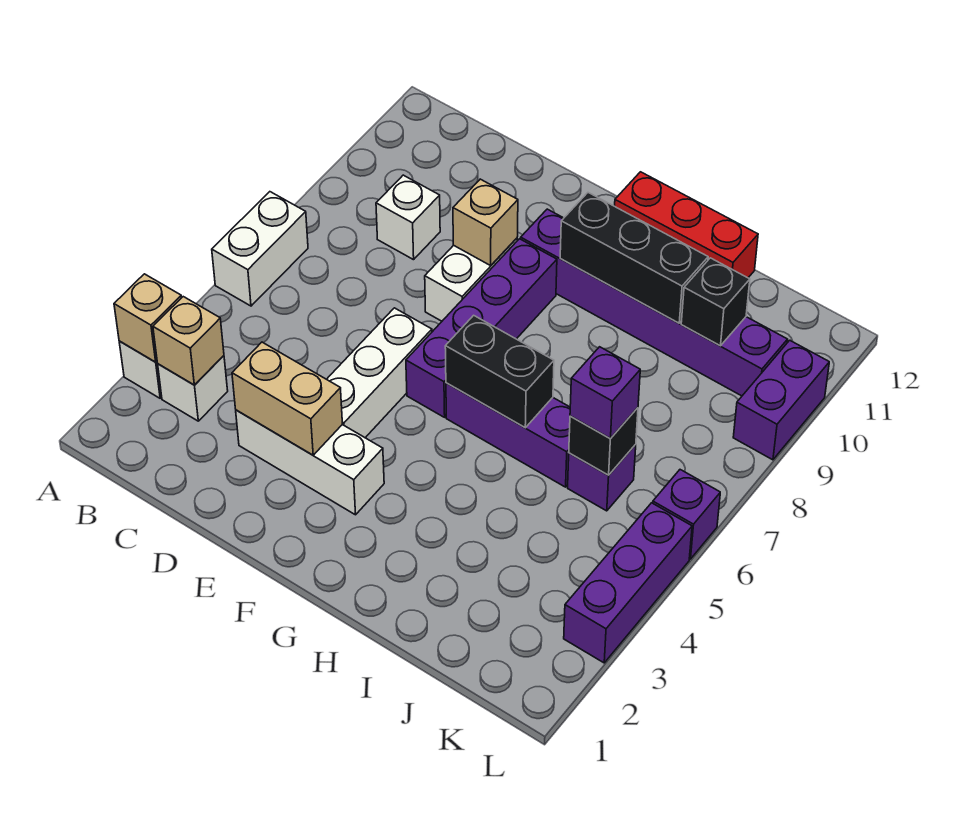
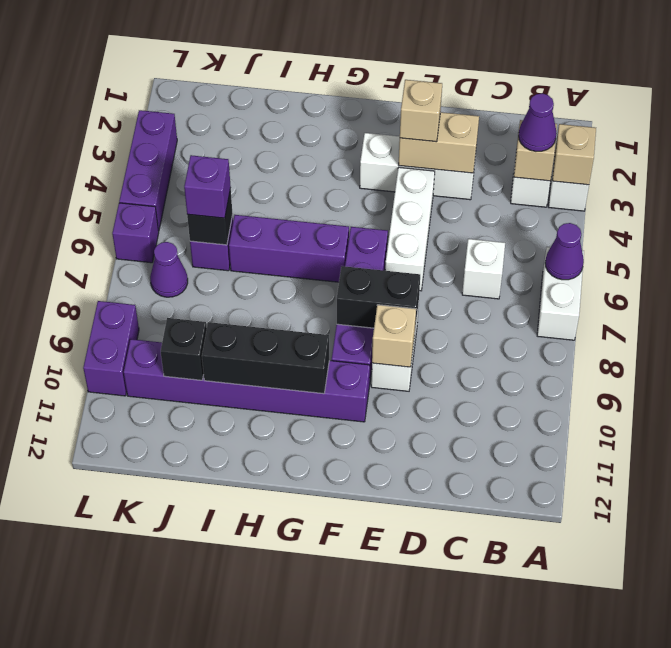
none -> purple cone A6 level 2
none -> purple cone B3 level 3
white brick C9 level 1 -> white brick C6 level 1
none -> tan brick E3 level 3
black brick G6:H6 level 2 -> black brick E8:F8 level 2
red brick G12:I12 level 1 -> none
none -> purple cone K7 level 1

